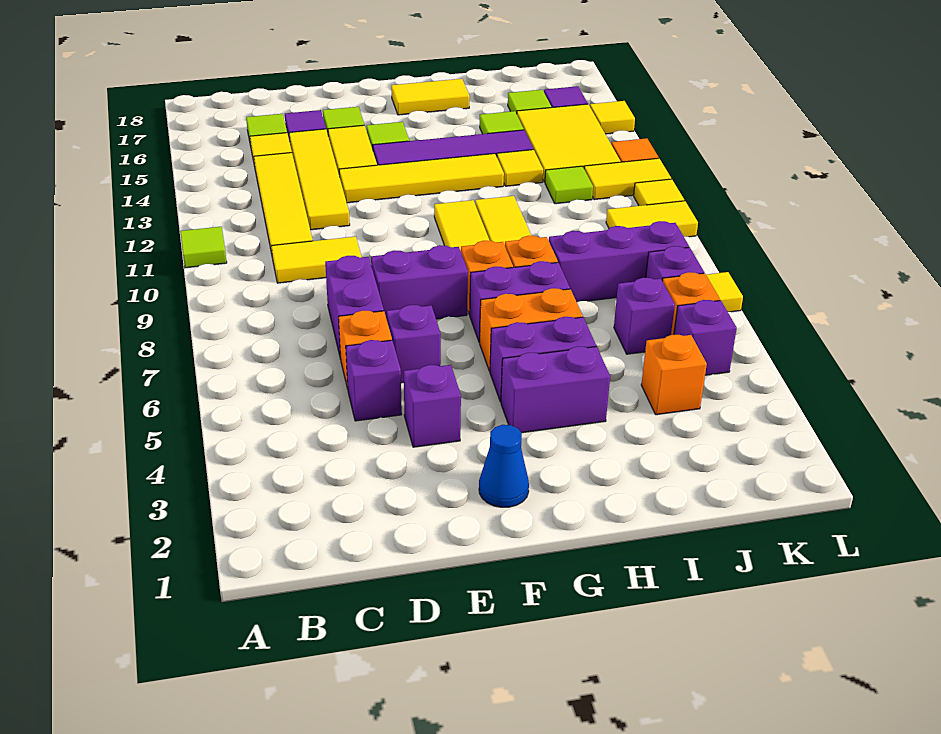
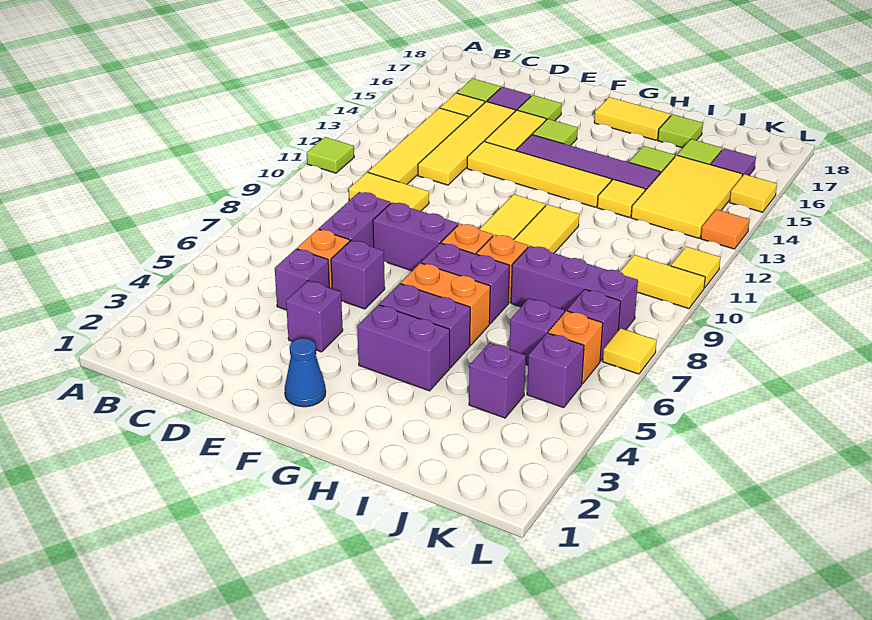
orange brick J4 level 1 -> purple brick J4 level 1
lime tile J12 level 1 -> lime tile I17 level 1
yellow tile K12:L12 level 1 -> none

